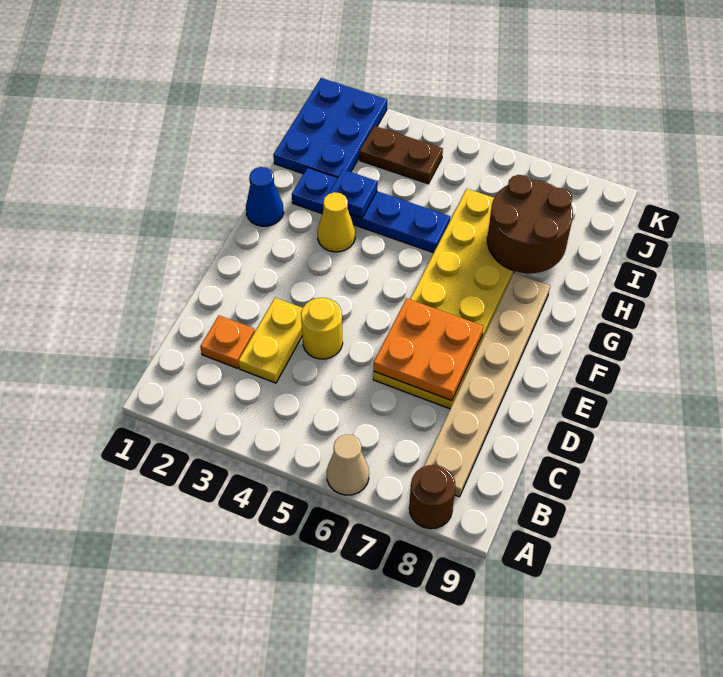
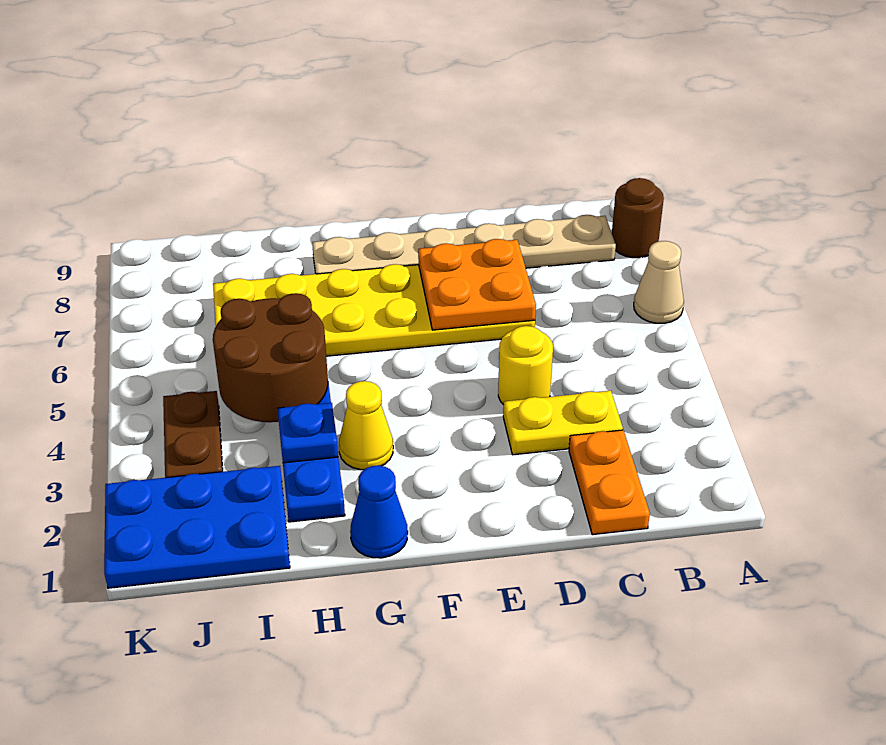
orange plate C2 level 1 -> orange plate C1:C2 level 1
brown round brick H7:I8 level 2 -> brown round brick H4:I5 level 2

